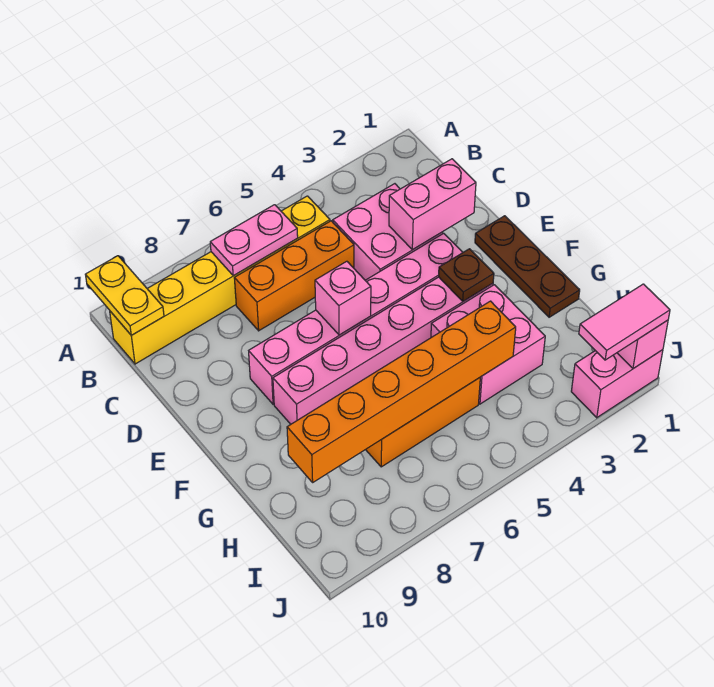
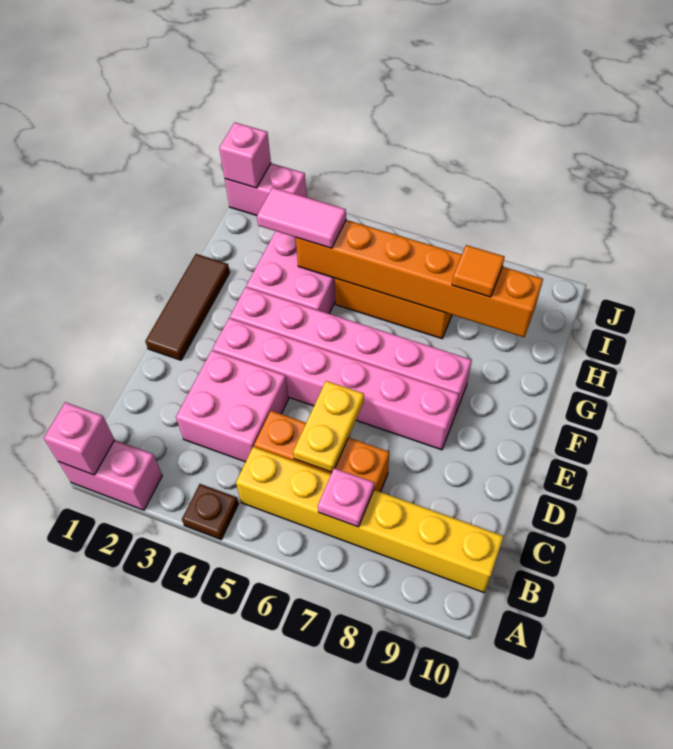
yellow plate A10:B10 level 2 -> yellow plate C6:D6 level 2
pink plate B6:B7 level 2 -> pink plate B7 level 2
pink brick D2:D3 level 2 -> pink brick A1:A2 level 1
brown plate E1:G1 level 1 -> brown tile E1:G1 level 1
pink brick E6 level 2 -> pink brick A1 level 2
brown plate F3 level 2 -> brown plate A4 level 1
none -> orange tile H8 level 3
pink tile J1:J2 level 3 -> pink tile H3:H4 level 3

